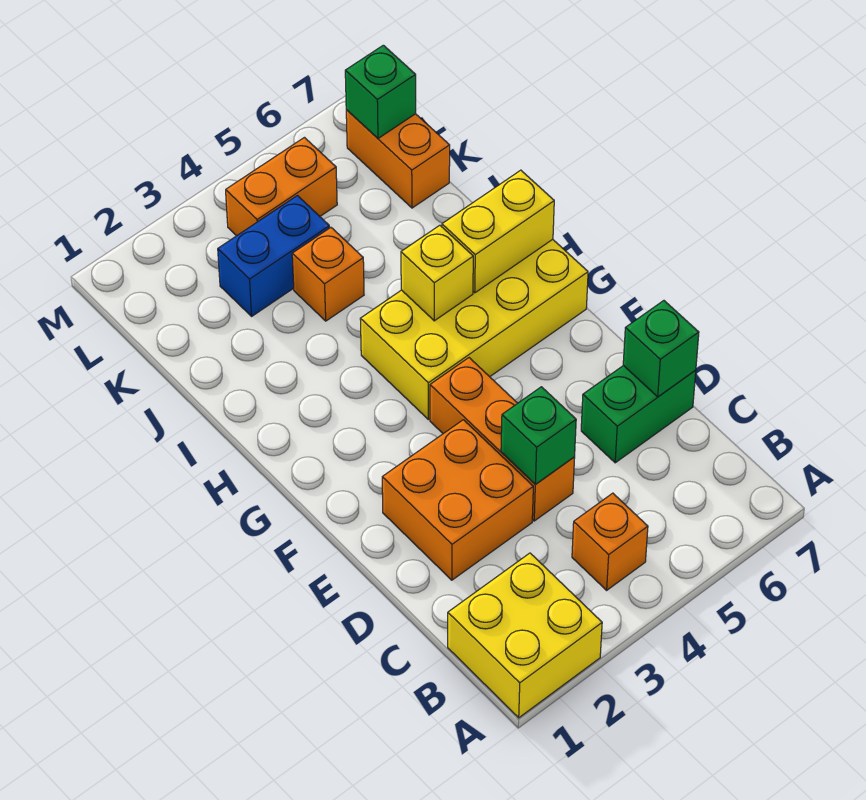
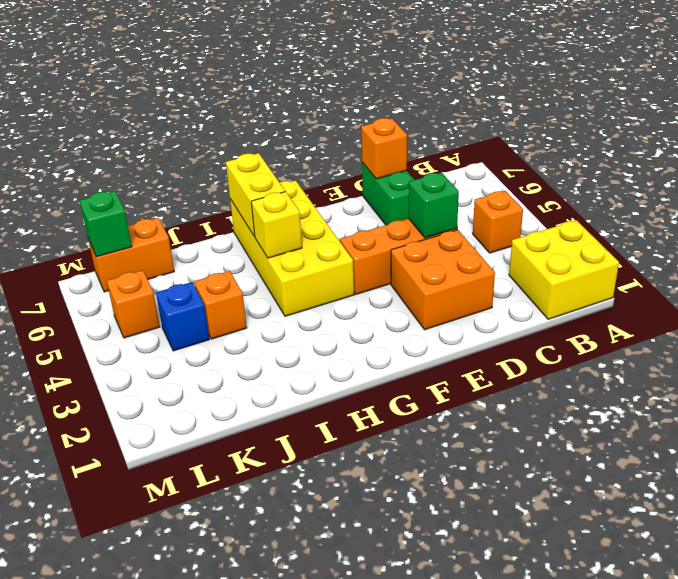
green brick D7 level 2 -> orange brick D7 level 2
blue brick K3:K4 level 1 -> blue brick K4 level 1
orange brick L4:L5 level 1 -> orange brick L5 level 1

